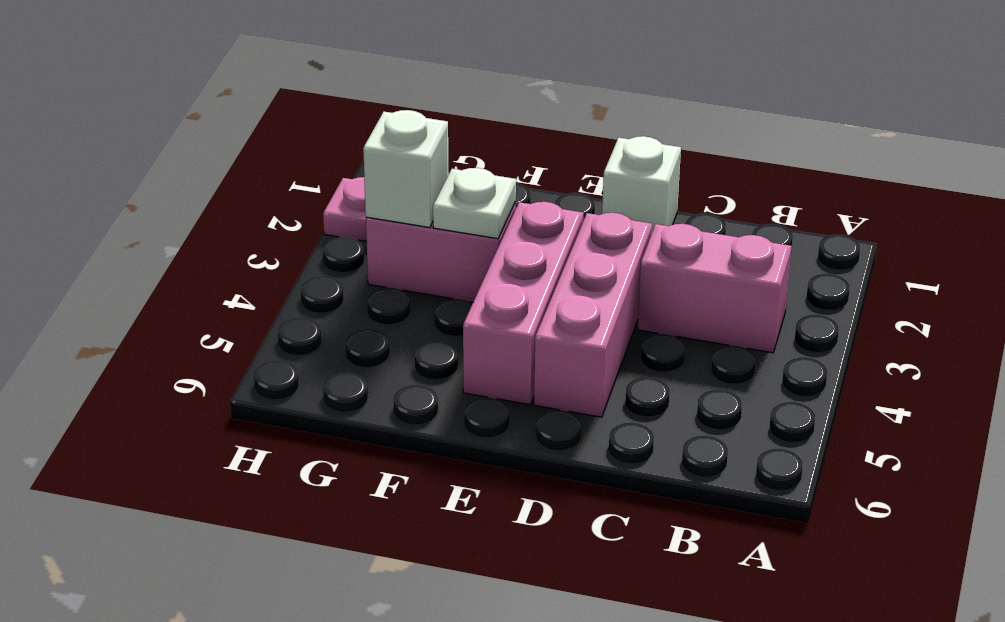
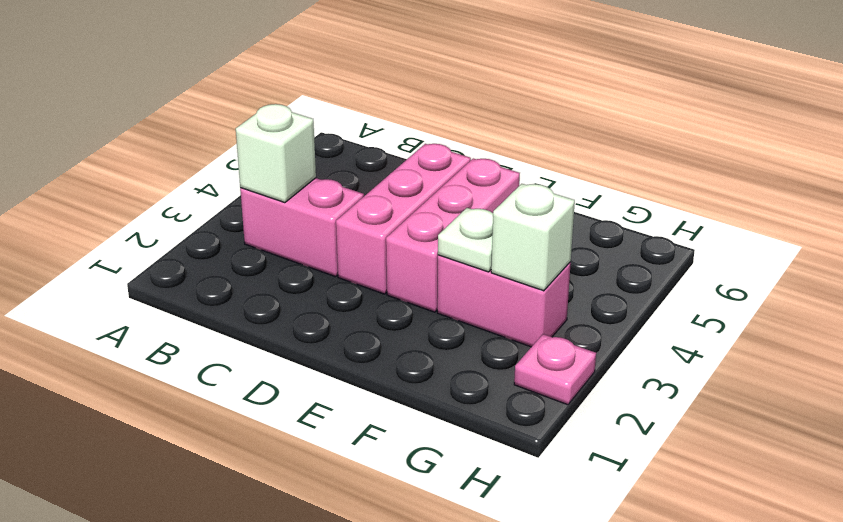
white brick D1 level 1 -> white brick B3 level 2

